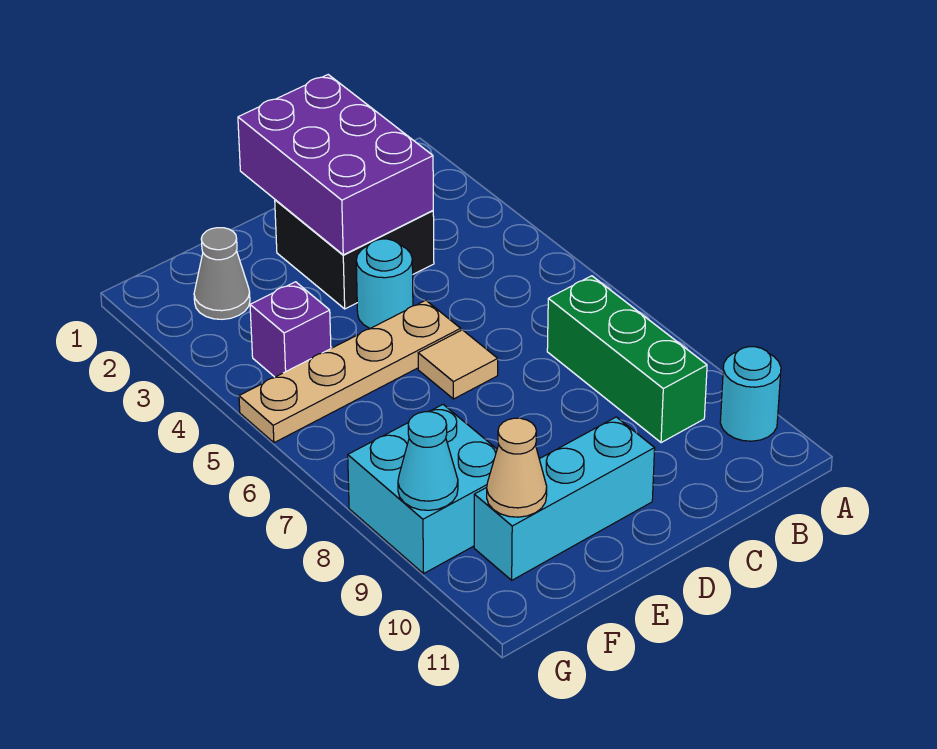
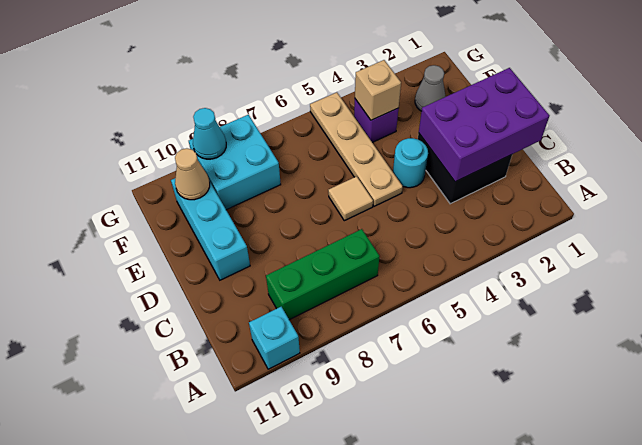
cyan round brick A10 level 1 -> cyan brick A10 level 1
none -> tan brick F4 level 2

